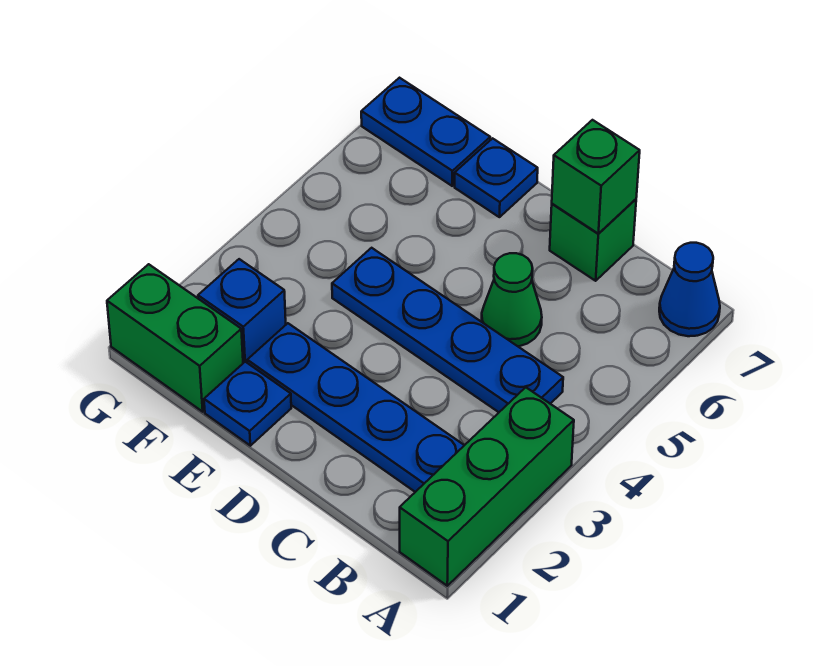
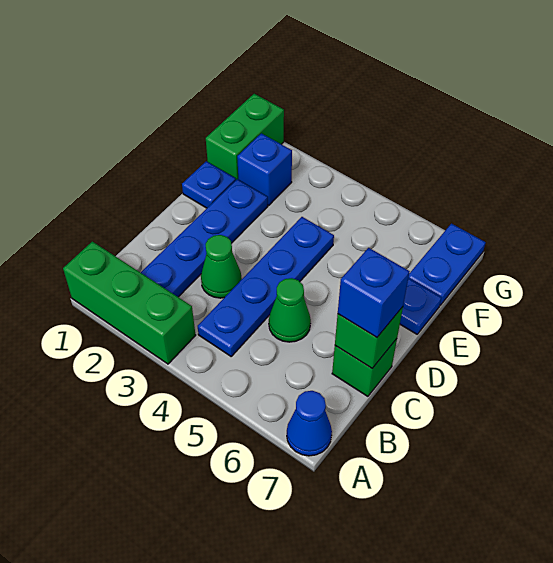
none -> green cone C3 level 1
none -> blue brick C7 level 3

